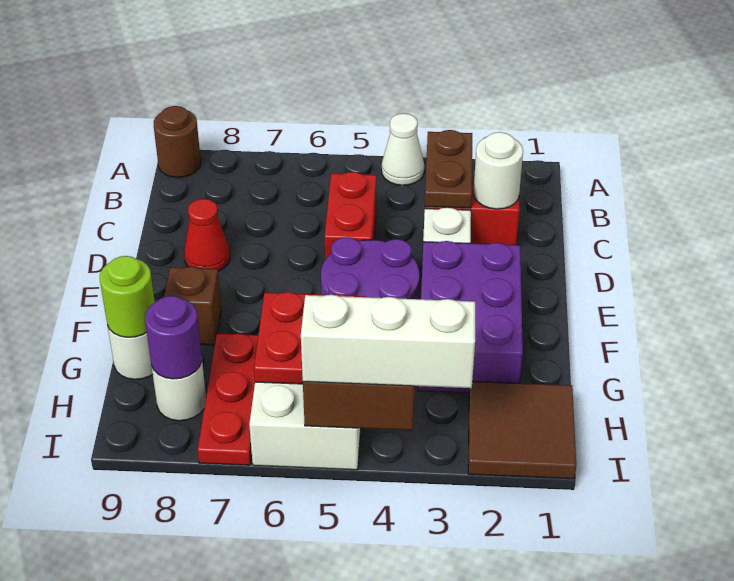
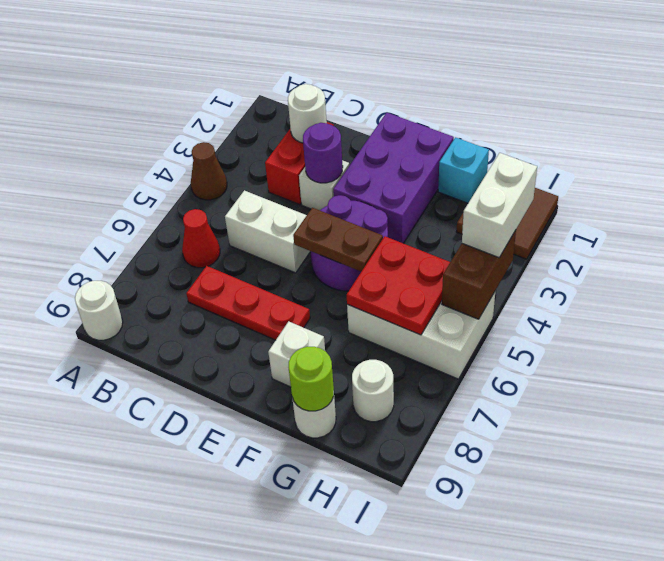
white cone A4 level 1 -> brown cone A4 level 1
brown round brick A9 level 1 -> white round brick A9 level 1
brown plate B3:C3 level 2 -> brown plate E5:F5 level 2
red brick C5:D5 level 1 -> white brick C5:D5 level 1
red cone D8 level 1 -> red cone B6 level 1
purple brick E2:G3 level 1 -> purple brick E1:F3 level 1
brown brick F8 level 1 -> white brick F8 level 1
none -> cyan brick G1 level 1
red plate G7:I7 level 1 -> red plate C7:E7 level 1
purple round brick H8 level 2 -> purple round brick D3 level 2
white brick I3:I5 level 3 -> white brick I3:I4 level 3

